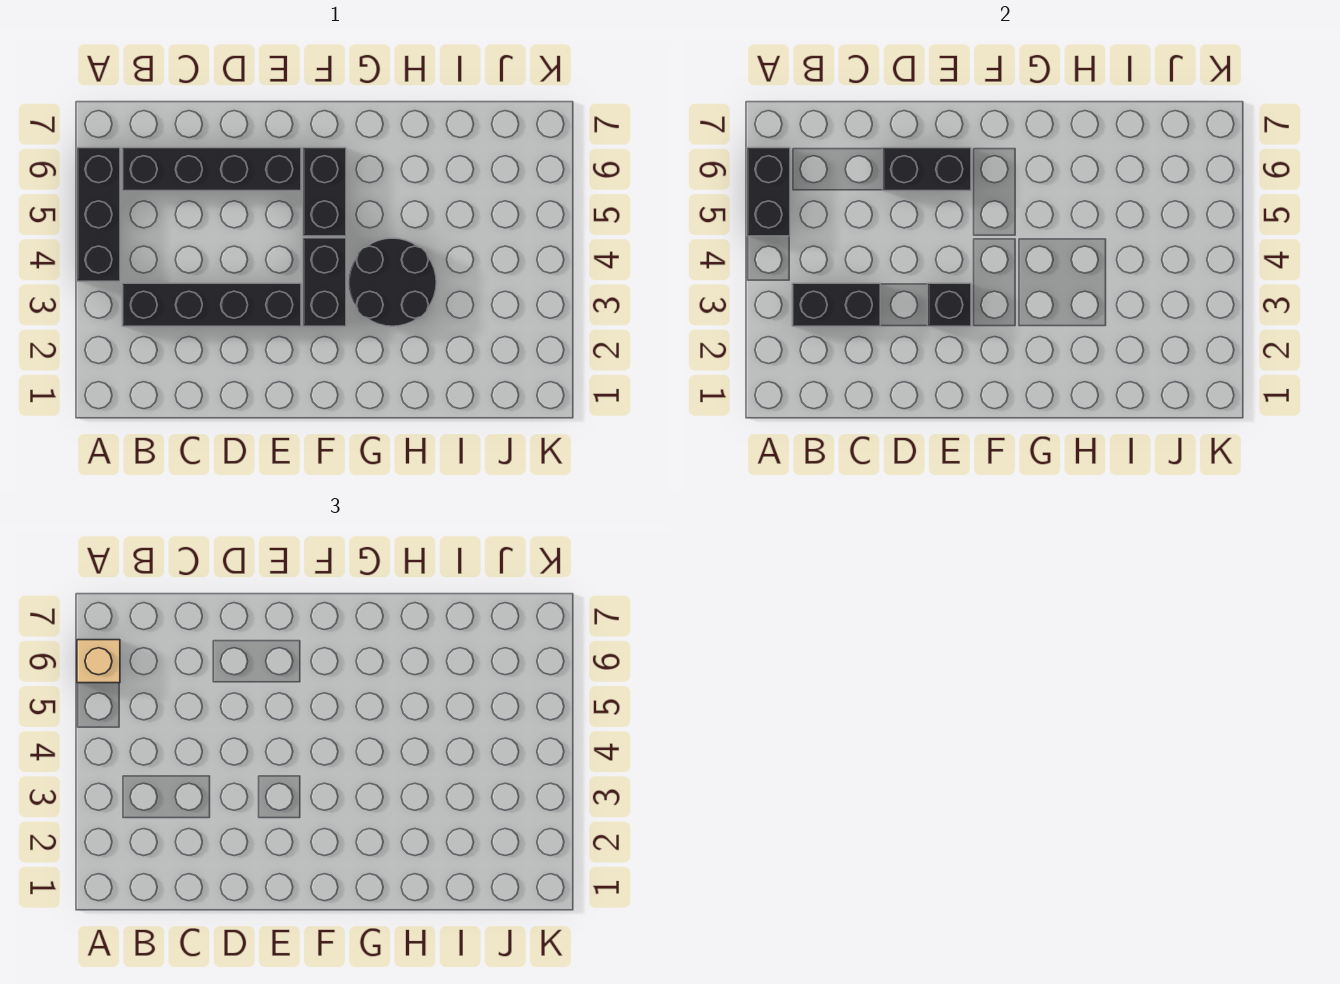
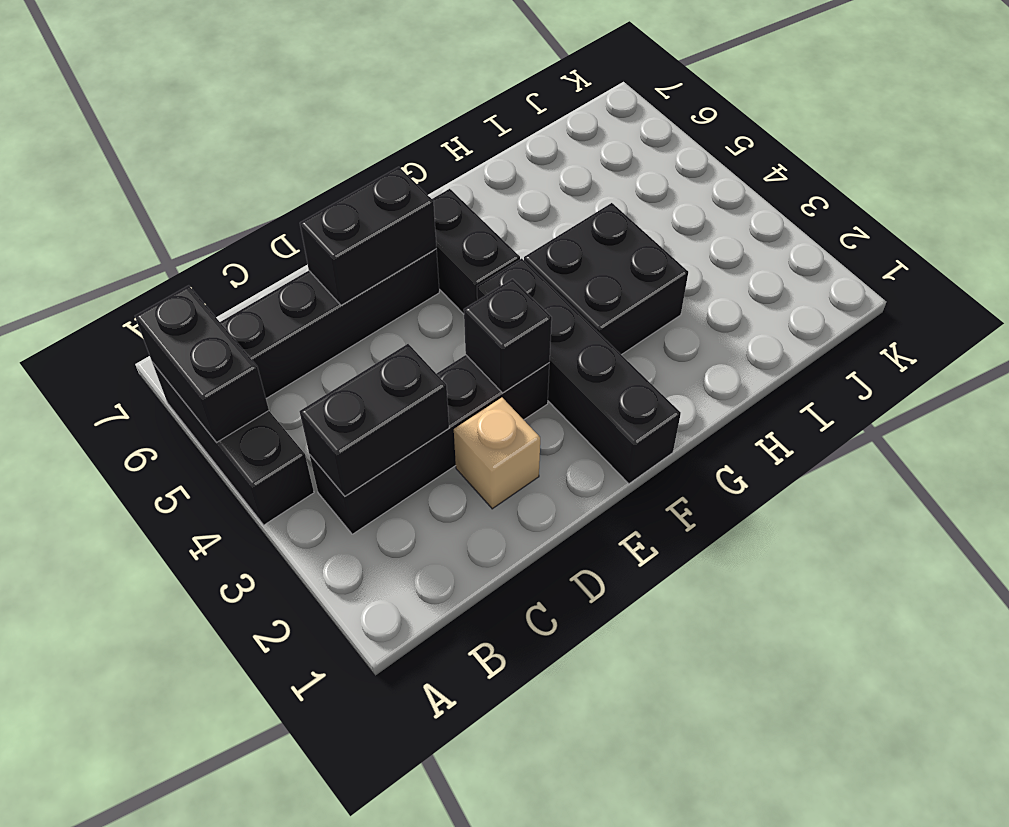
tan brick A6 level 3 -> tan brick D2 level 1
black brick F3:F4 level 1 -> black brick F1:F4 level 1
black round brick G3:H4 level 1 -> black brick G3:H4 level 1

